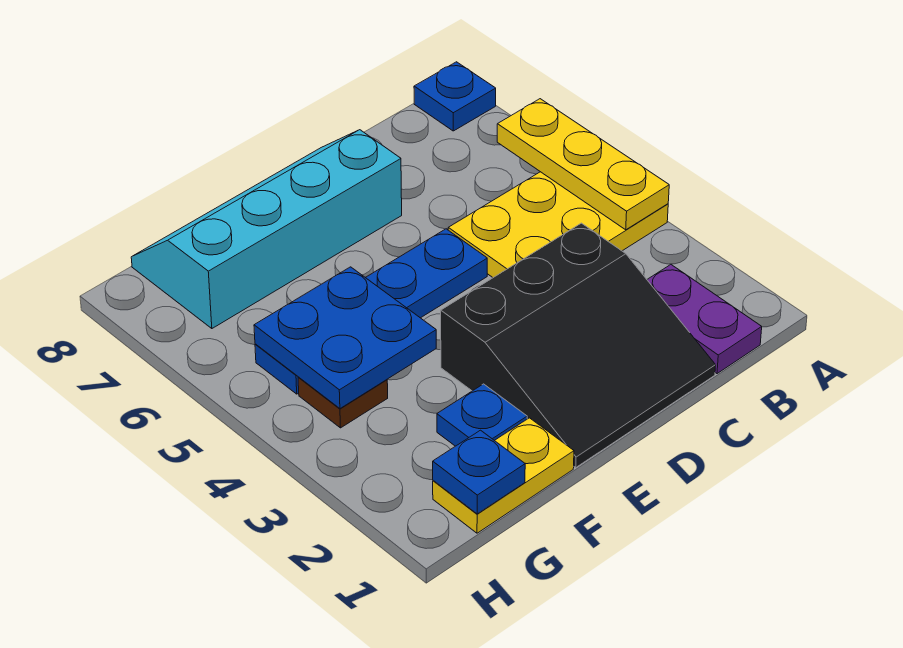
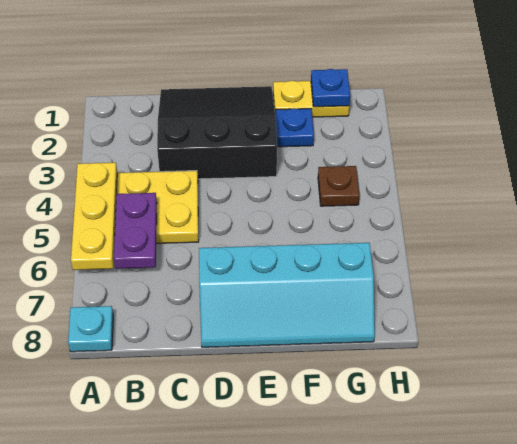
blue plate A8 level 1 -> cyan plate A8 level 1
purple plate B1:B2 level 1 -> purple plate B5:B6 level 2
blue plate D5:G5 level 1 -> none
blue plate F4:G5 level 2 -> none

